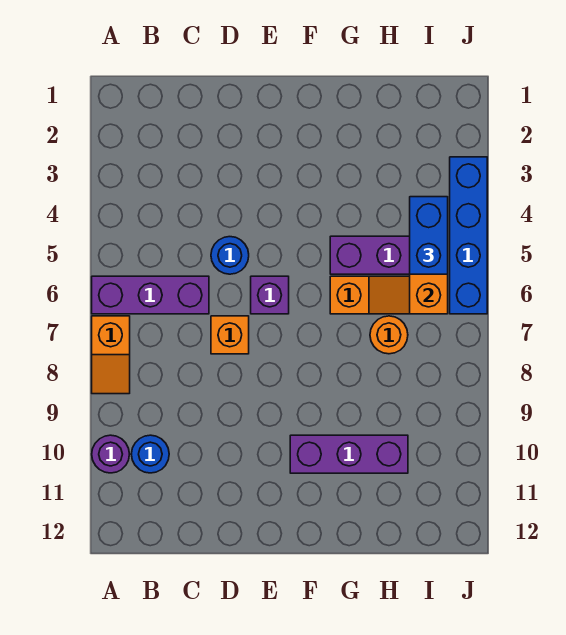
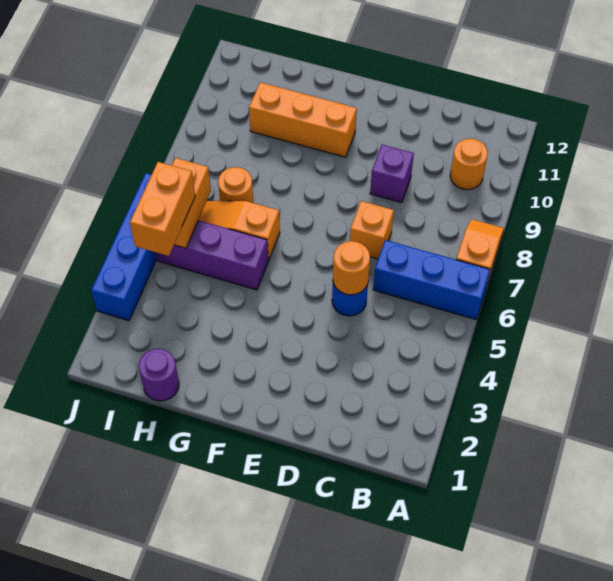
purple brick A6:C6 level 1 -> blue brick A6:C6 level 1
purple round brick A10 level 1 -> purple round brick H1 level 1
blue round brick B10 level 1 -> orange round brick B10 level 1
none -> orange round brick D5 level 2
purple brick E6 level 1 -> purple brick D9 level 1
purple brick F10:H10 level 1 -> orange brick F10:H10 level 1
blue brick I4:I5 level 3 -> orange brick I4:I5 level 3

